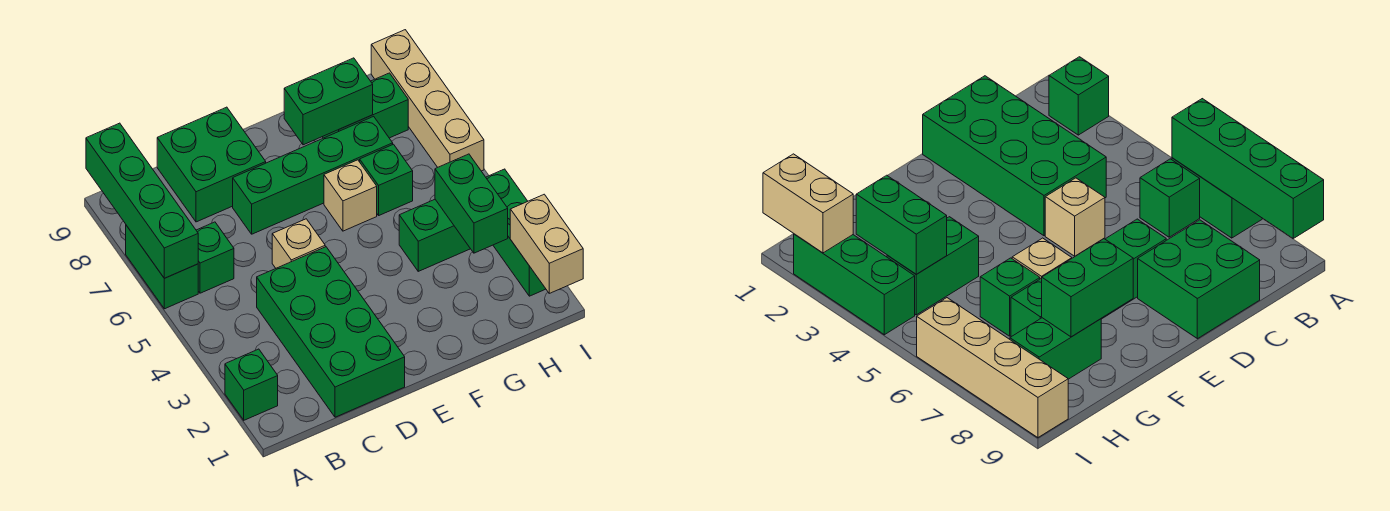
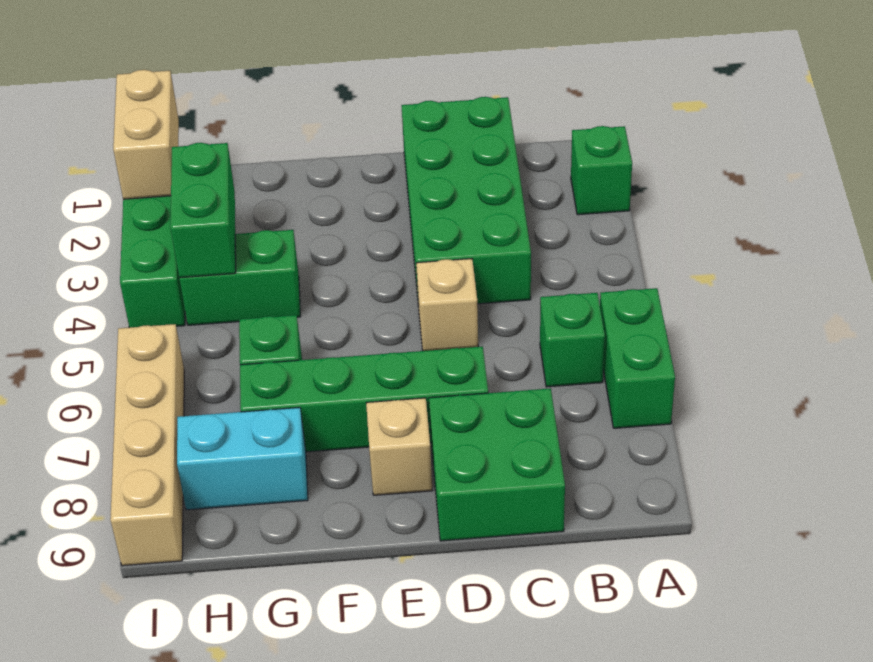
green brick A6:A9 level 2 -> none
tan brick F6 level 1 -> tan brick E8 level 1
green brick F8:G8 level 2 -> none
green brick G8:H8 level 1 -> cyan brick G8:H8 level 1

